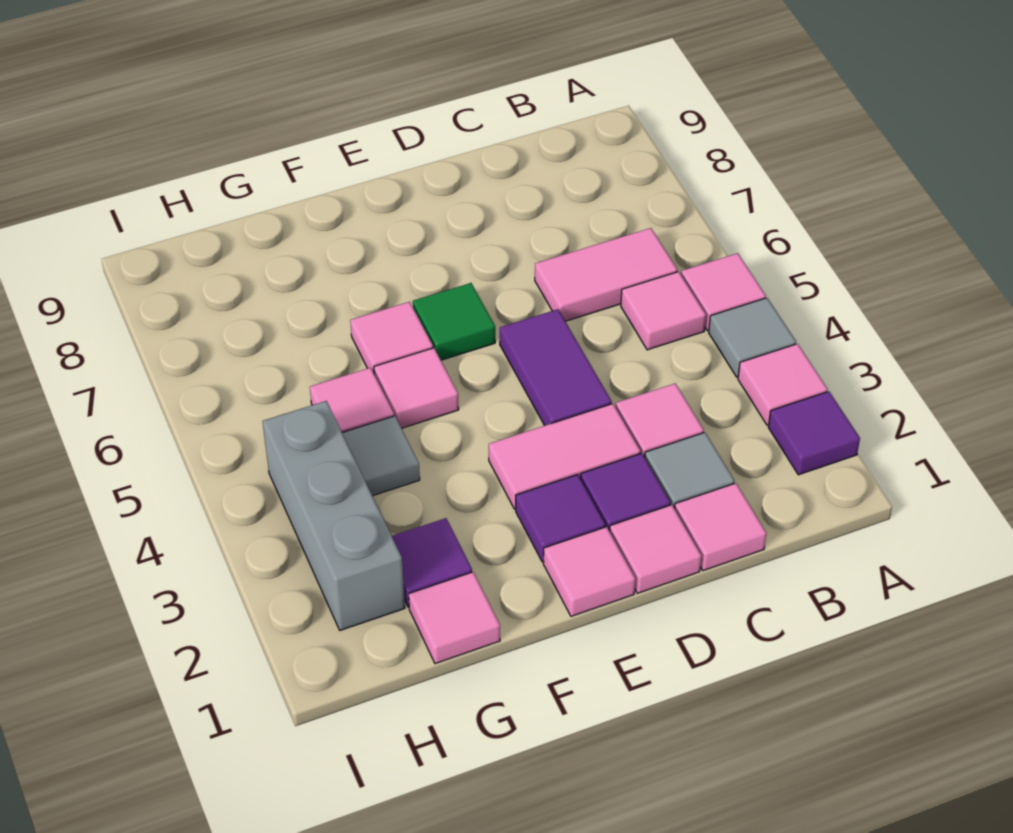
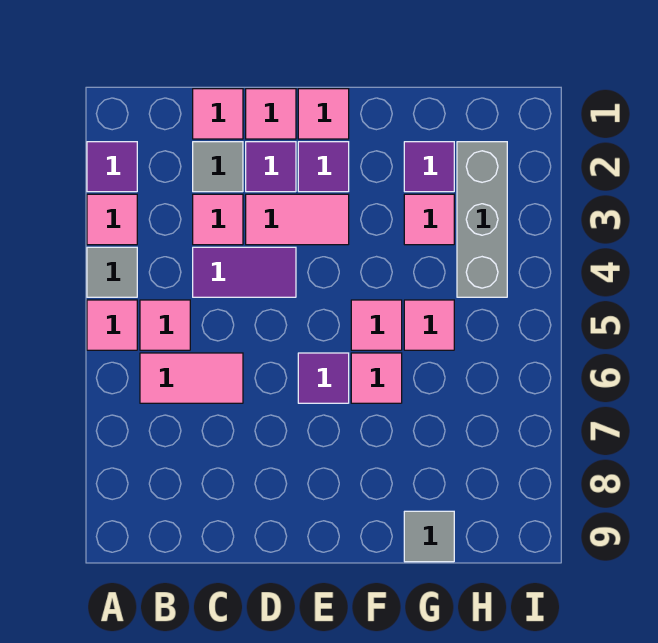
purple tile D4:D5 level 1 -> purple tile C4:D4 level 1
green tile E6 level 1 -> purple tile E6 level 1
pink tile G1 level 1 -> pink tile G3 level 1
grey tile G4 level 1 -> grey tile G9 level 1

